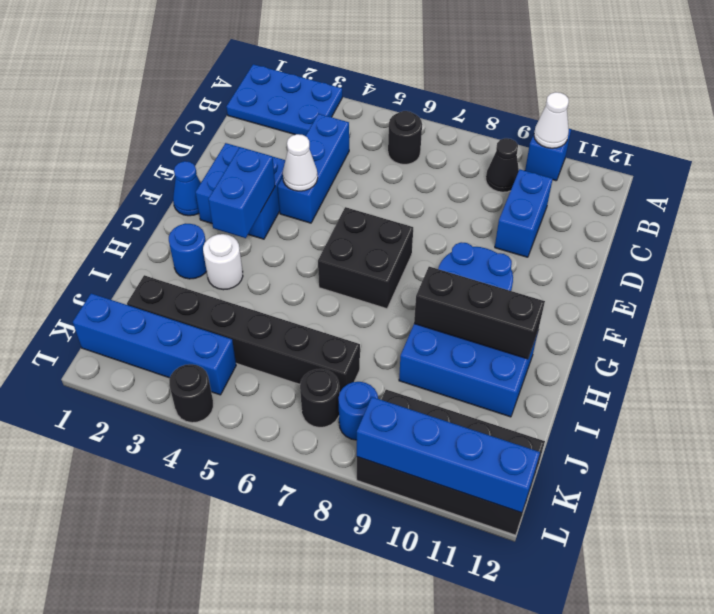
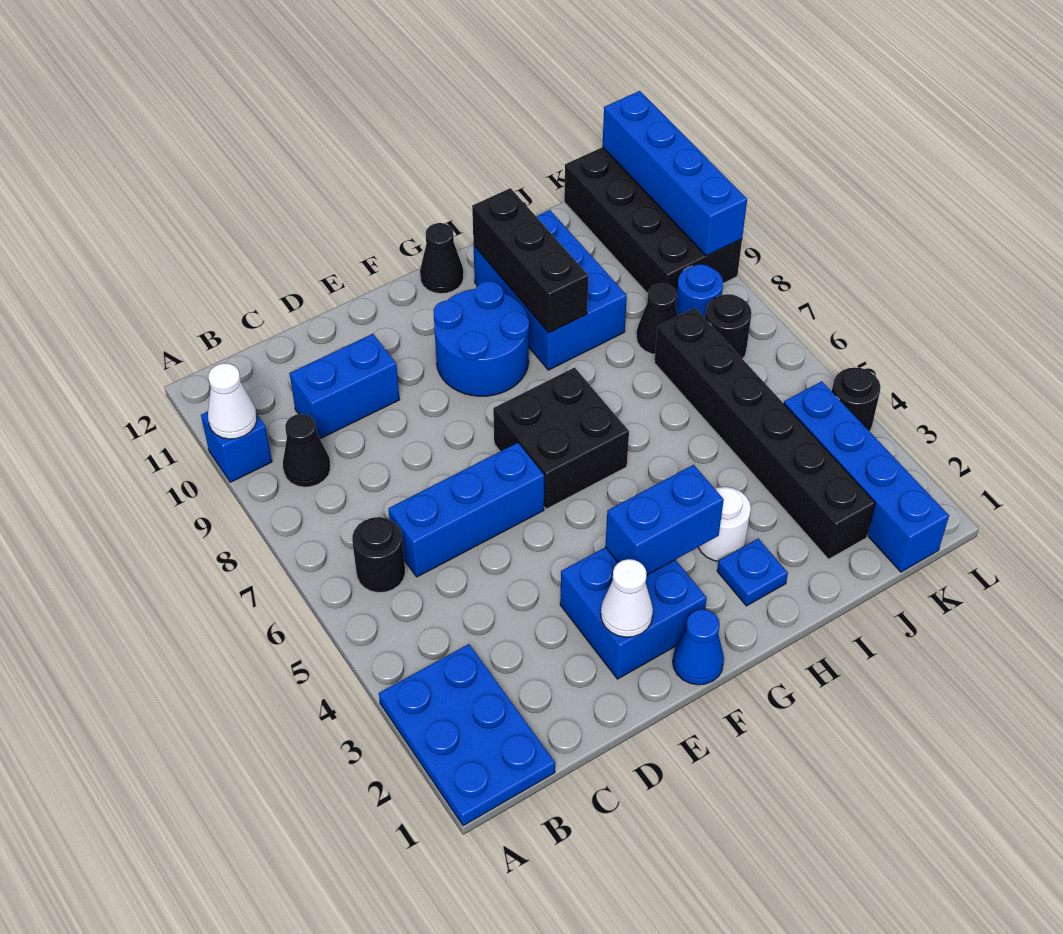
blue brick C4:E4 level 1 -> blue brick C6:E6 level 1
white cone E4 level 2 -> white cone E2 level 2
none -> black cone G12 level 1
blue round brick H2 level 1 -> blue plate H2 level 1
none -> black cone J8 level 1

